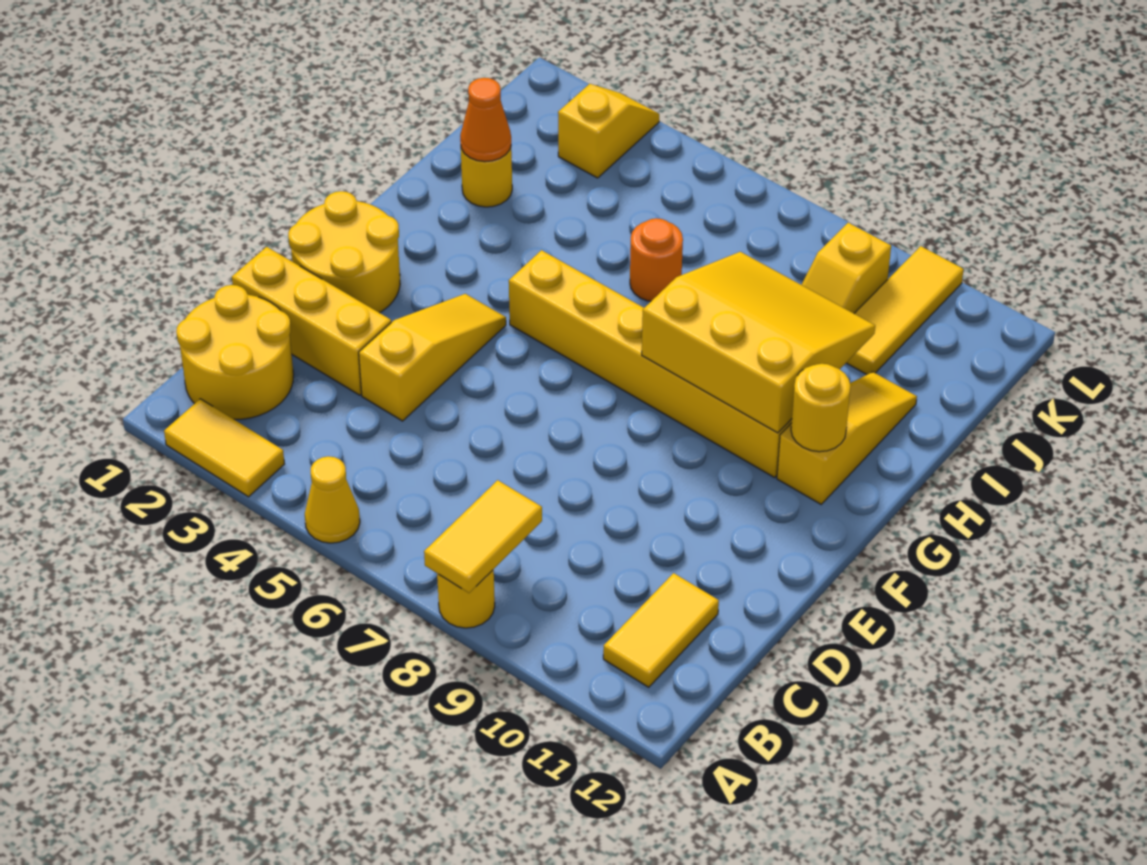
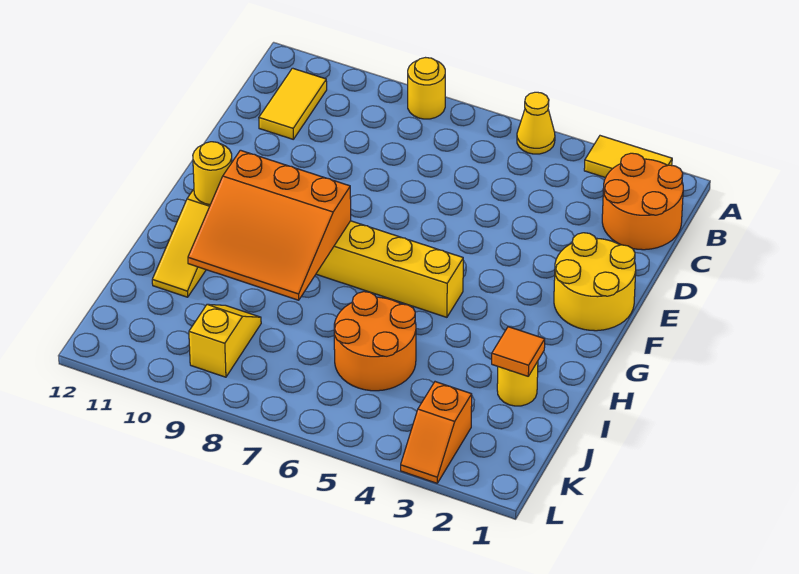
yellow tile A8:B8 level 2 -> none
yellow round brick B1:C2 level 1 -> orange round brick B1:C2 level 1
yellow brick D1:D3 level 1 -> none
yellow slope D4:F4 level 1 top D -> none
yellow slope G8:I10 level 2 top G -> orange slope G8:I10 level 2 top G
orange cone I2 level 2 -> orange tile I2 level 2
orange round brick I6 level 1 -> orange round brick I5:J6 level 1
yellow tile J10:L10 level 1 -> none
yellow slope K3:L3 level 1 top K -> orange slope K3:L3 level 1 top K

